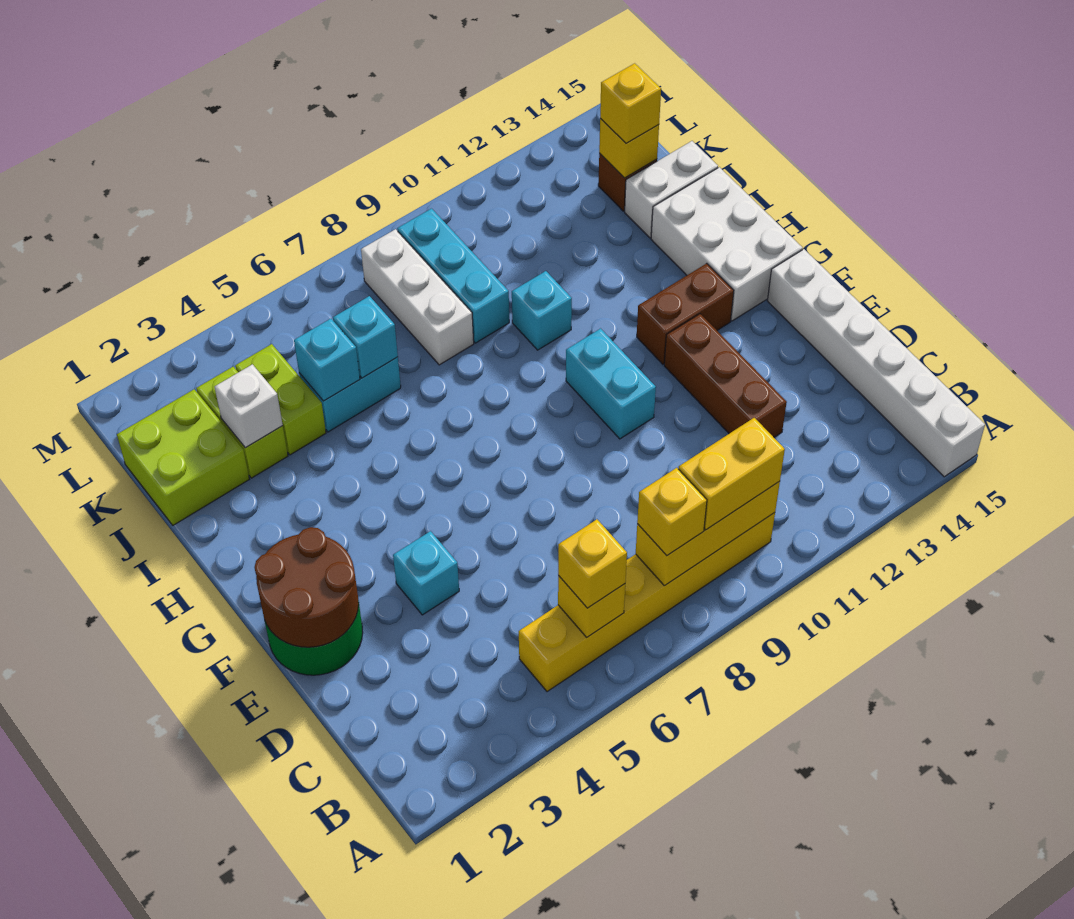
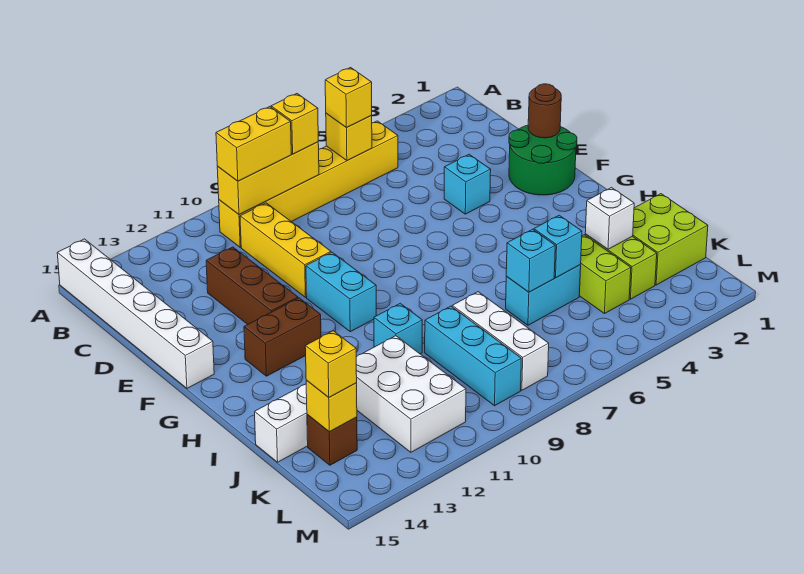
none -> yellow brick C10:E10 level 1
brown round brick E1:F2 level 2 -> brown round brick E1 level 2
white brick G14:I15 level 1 -> white brick J11:L12 level 1

